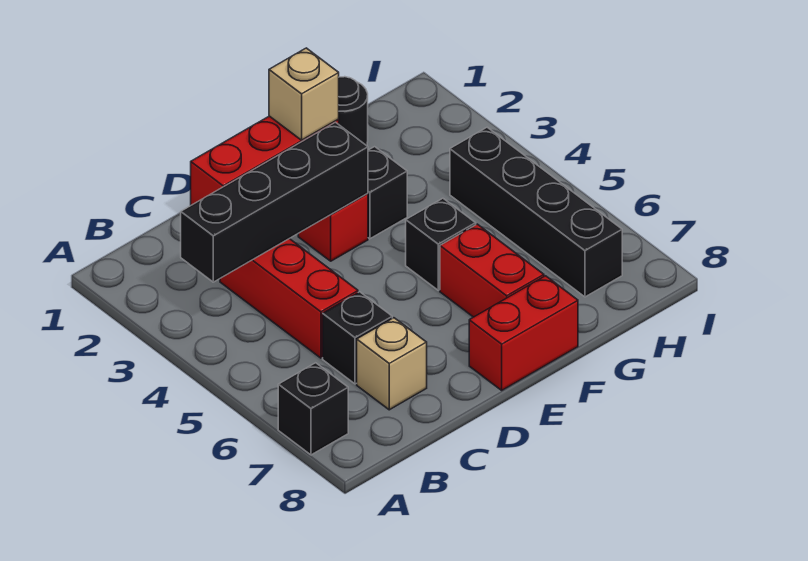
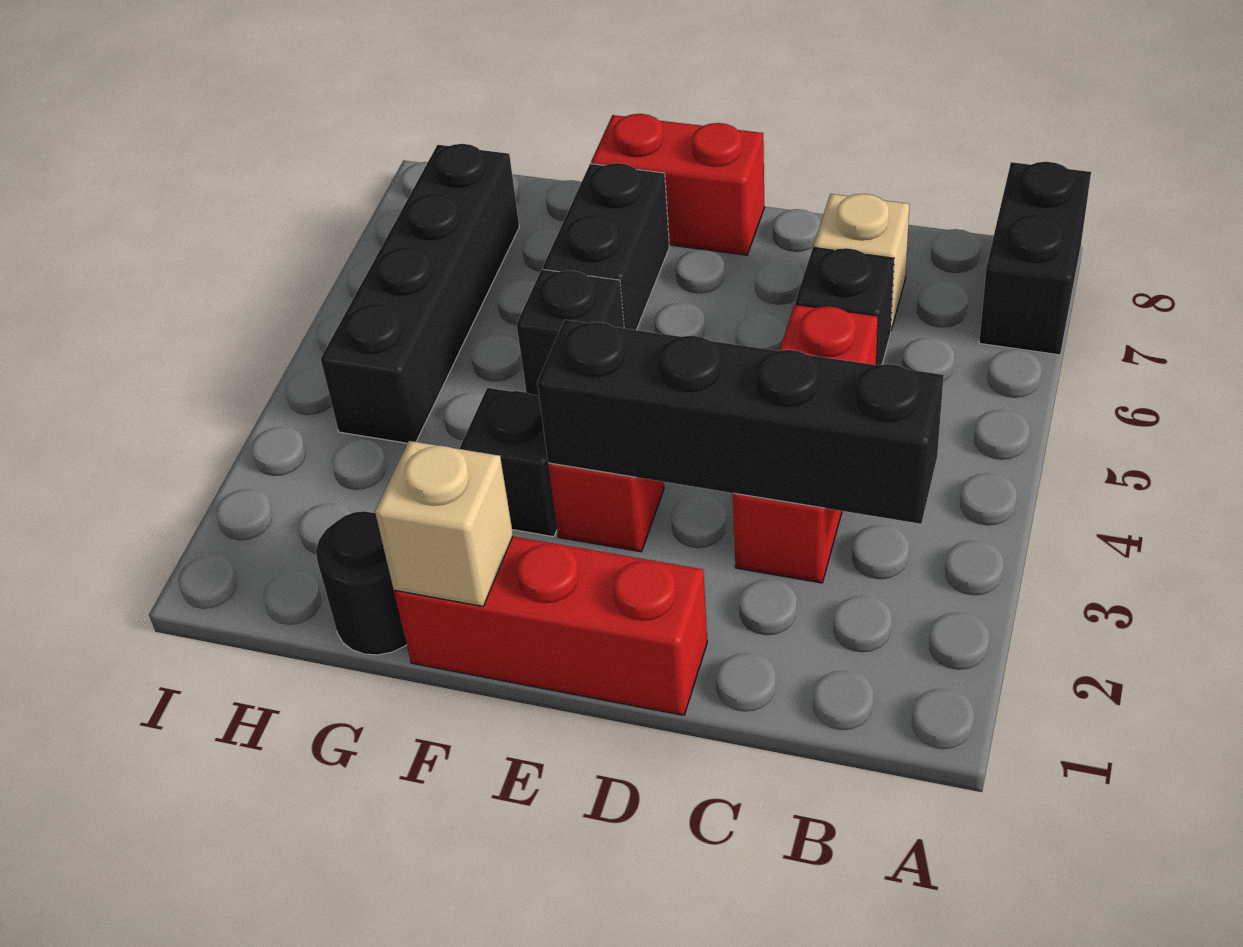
black brick A7 level 1 -> black brick A7:A8 level 1
red brick F6:F7 level 1 -> black brick F6:F7 level 1

